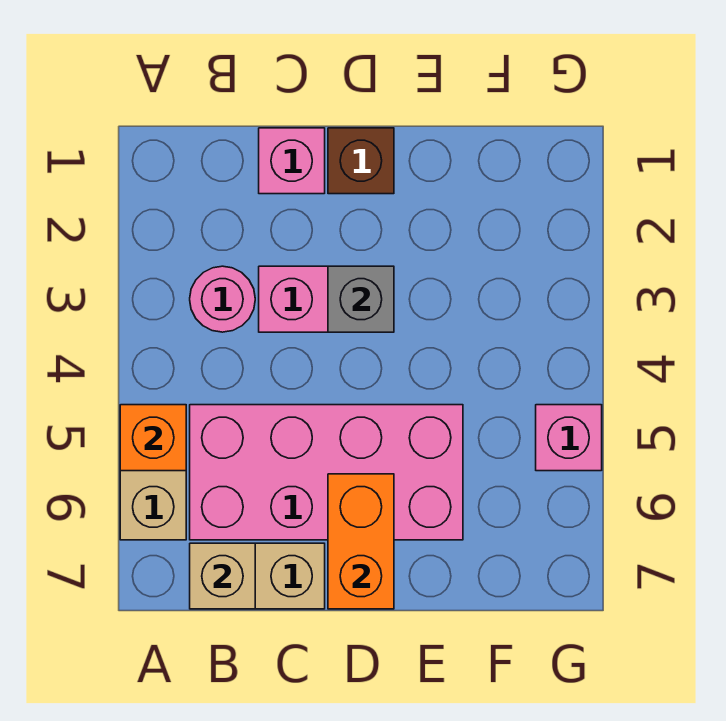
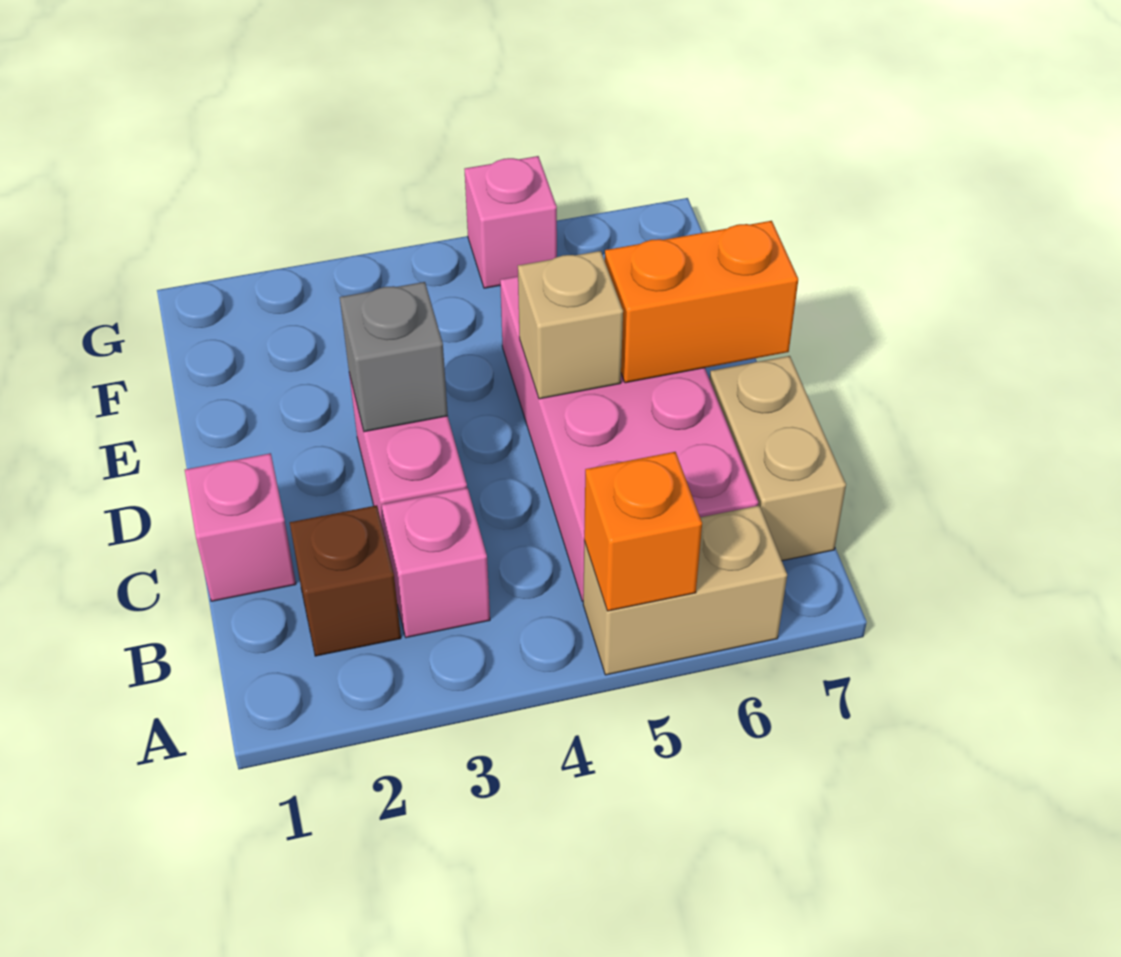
pink round brick B3 level 1 -> pink brick B3 level 1
tan brick B7 level 2 -> tan brick D5 level 2
brown brick D1 level 1 -> brown brick B2 level 1

